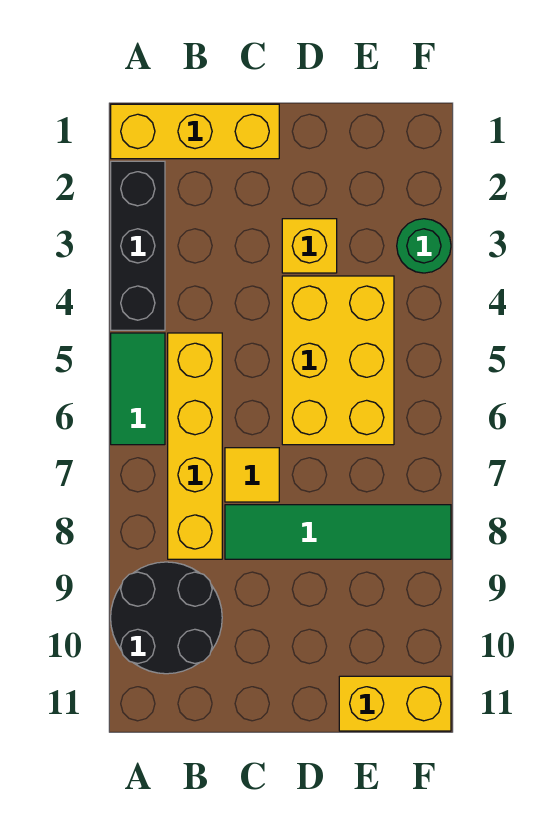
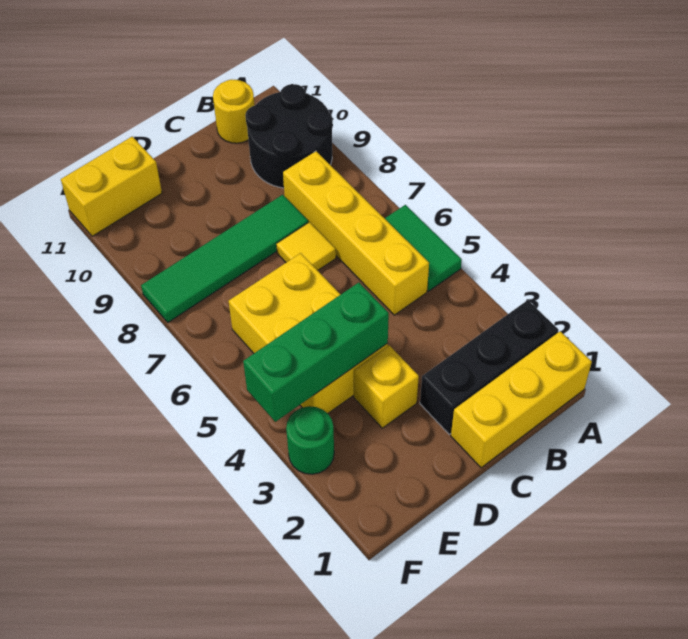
black brick A2:A4 level 1 -> black brick A2:C2 level 1
none -> yellow round brick B11 level 1
none -> green brick D4:F4 level 2

